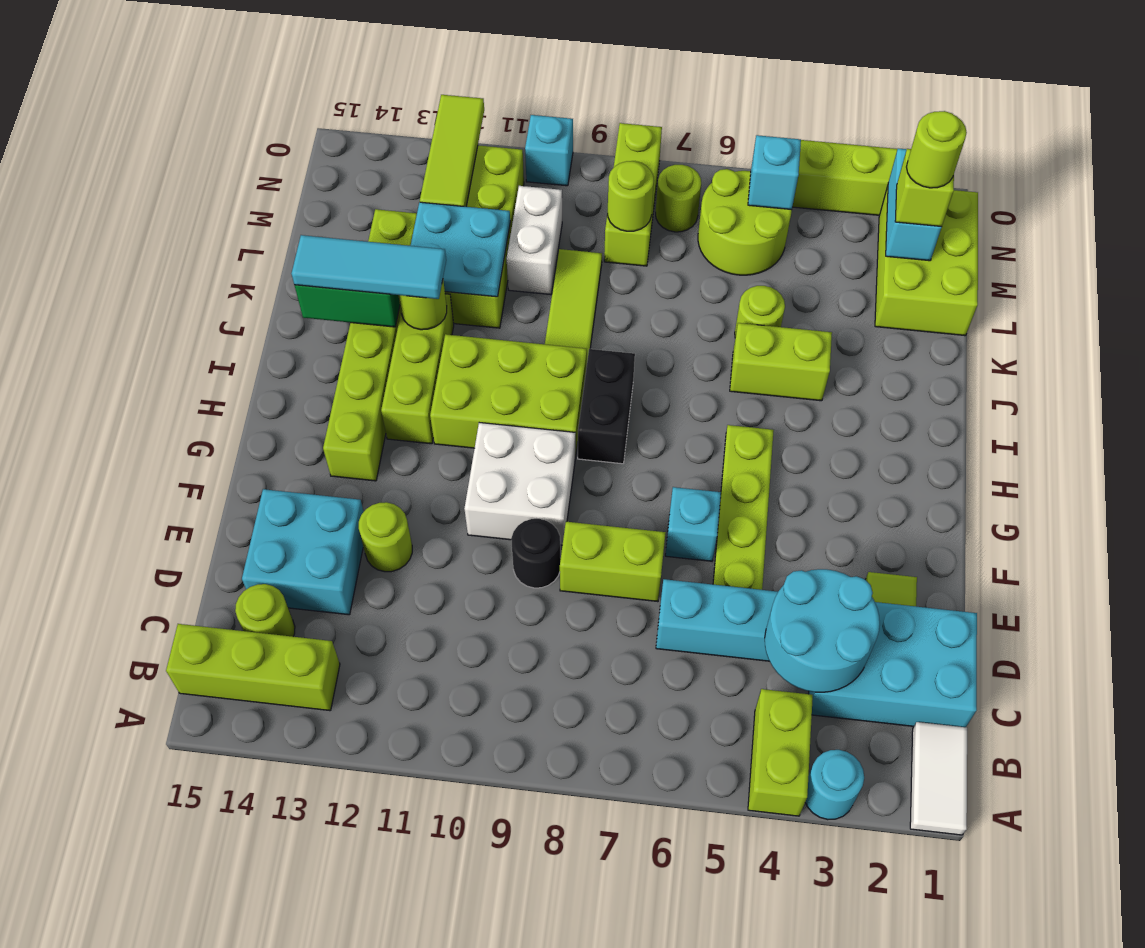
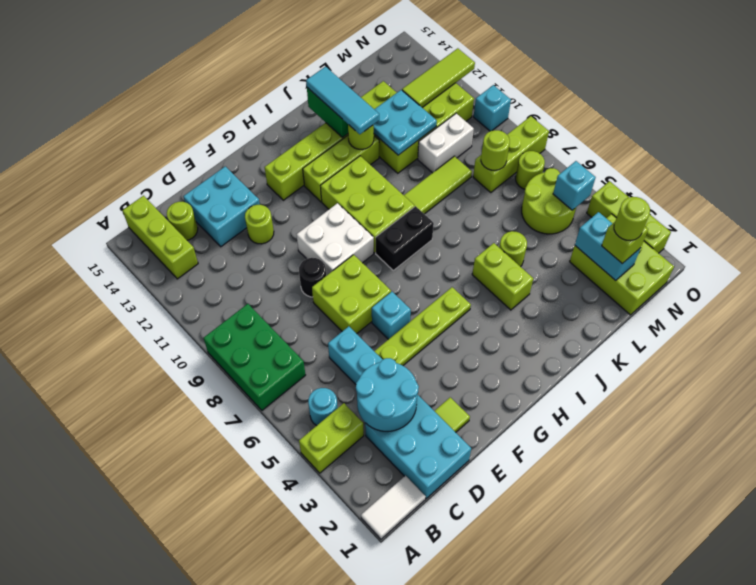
cyan round brick A3 level 1 -> cyan round brick B5 level 1
none -> green brick A7:B9 level 1
lime brick E7:E8 level 1 -> lime brick E7:F8 level 1
lime brick L1:N2 level 1 -> lime brick M1:N3 level 1
cyan brick M2:N2 level 2 -> cyan brick M2:M3 level 2

